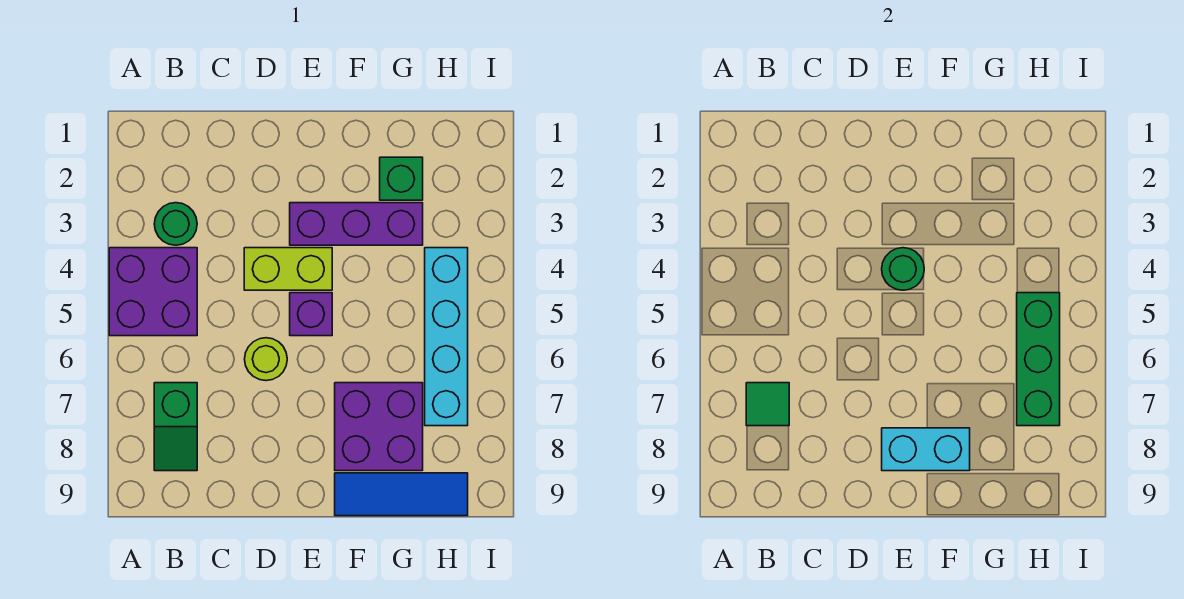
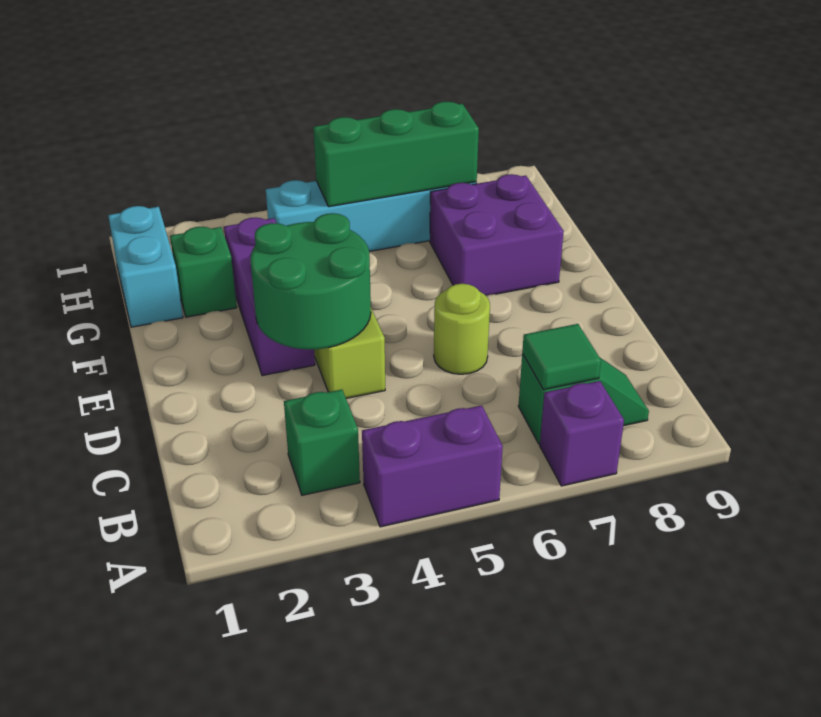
purple brick A4:B5 level 1 -> purple brick A4:A5 level 1
green round brick B3 level 1 -> green brick B3 level 1
green round brick E4 level 2 -> green round brick D3:E4 level 2
purple brick E5 level 1 -> purple brick A7 level 1
cyan brick E8:F8 level 2 -> cyan brick G1:H1 level 1
blue tile F9:H9 level 1 -> none

